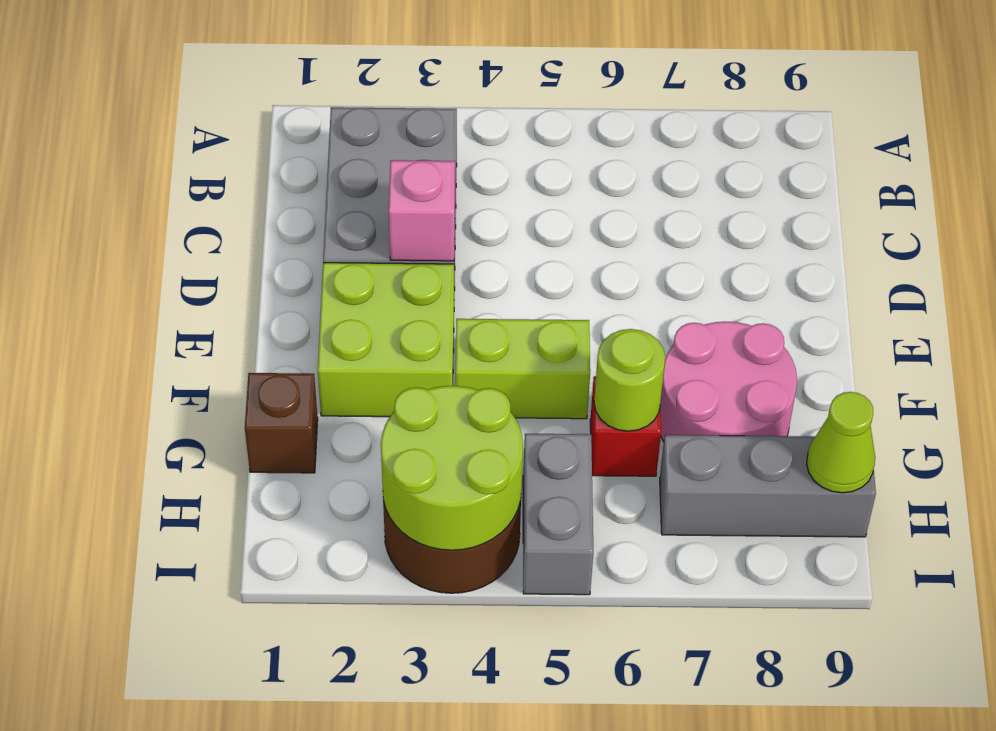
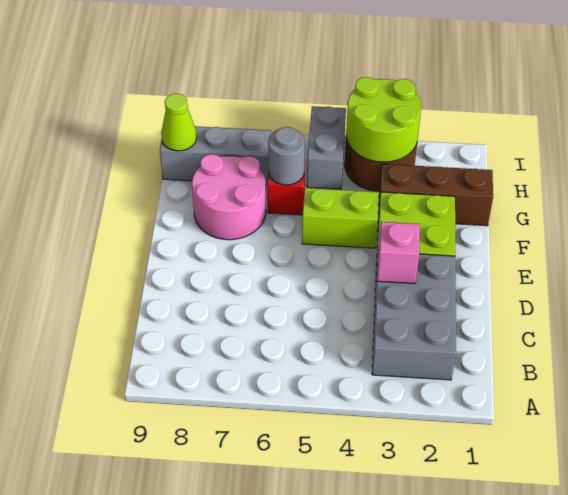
brown brick G1 level 1 -> brown brick G1:G3 level 1
lime round brick G6 level 2 -> grey round brick G6 level 2

